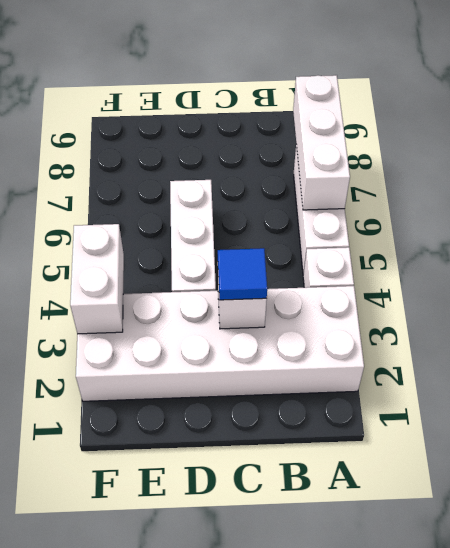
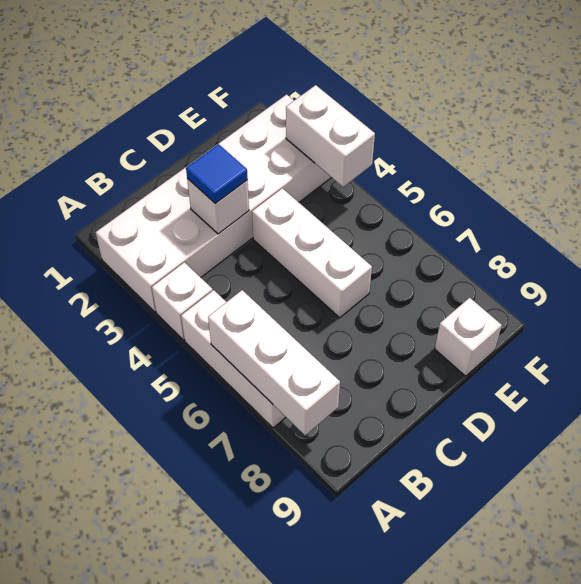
none -> white brick E9 level 1

